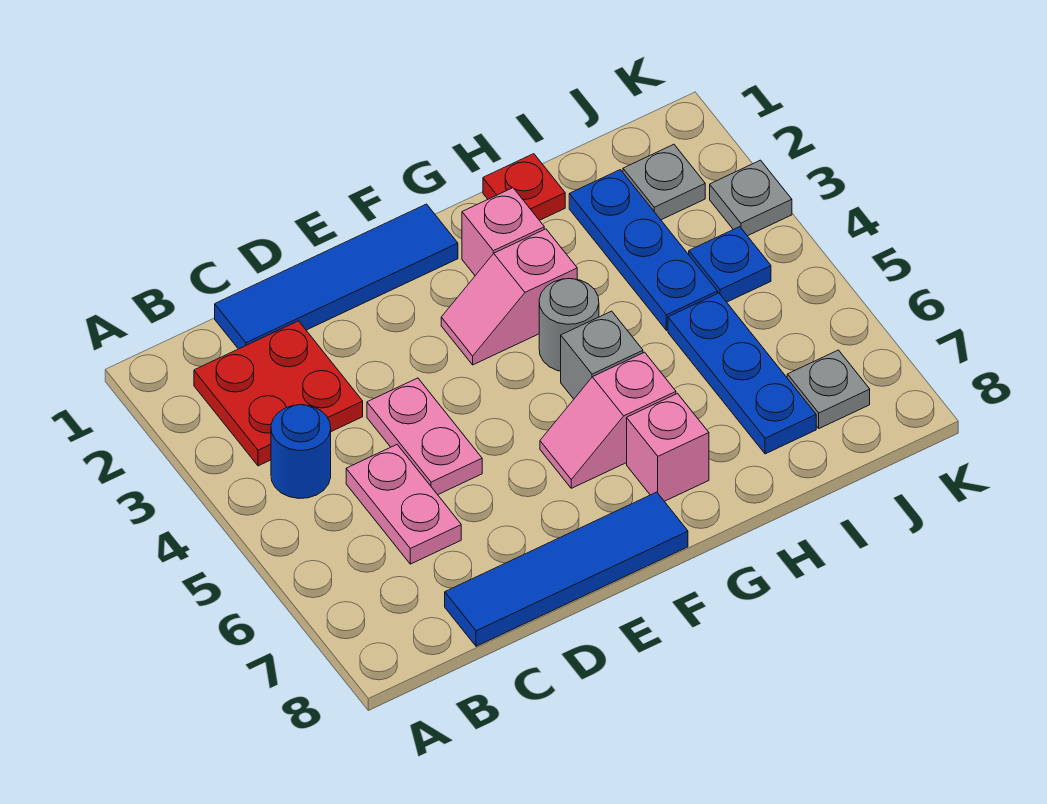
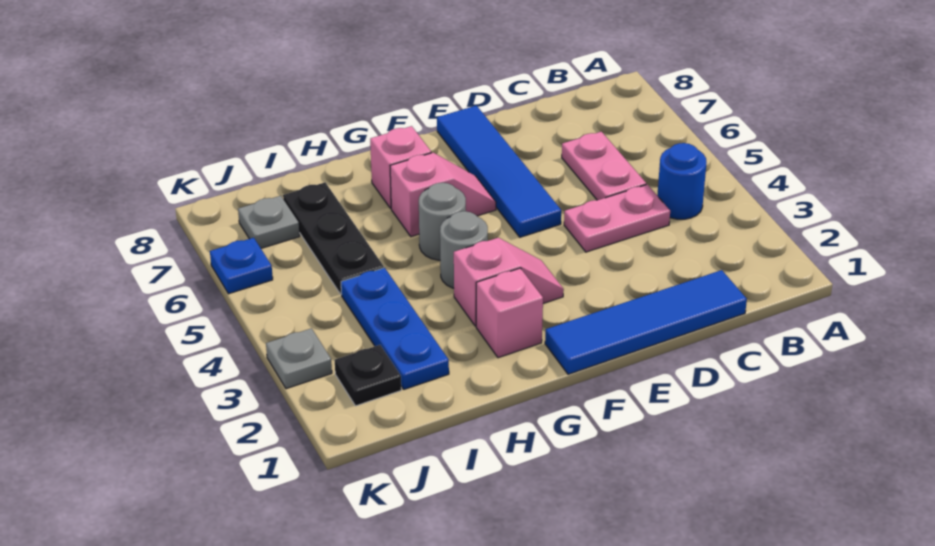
red plate B2:C3 level 1 -> none
blue tile C8:F8 level 1 -> blue tile E5:E8 level 1
pink plate D4:D5 level 1 -> pink plate C4:D4 level 1
grey brick G5 level 1 -> grey round brick G5 level 1
red plate H1 level 1 -> none
blue plate I5:I7 level 1 -> black plate I5:I7 level 1
grey plate J2 level 1 -> black plate J2 level 1
blue plate J4 level 1 -> blue plate K6 level 1

